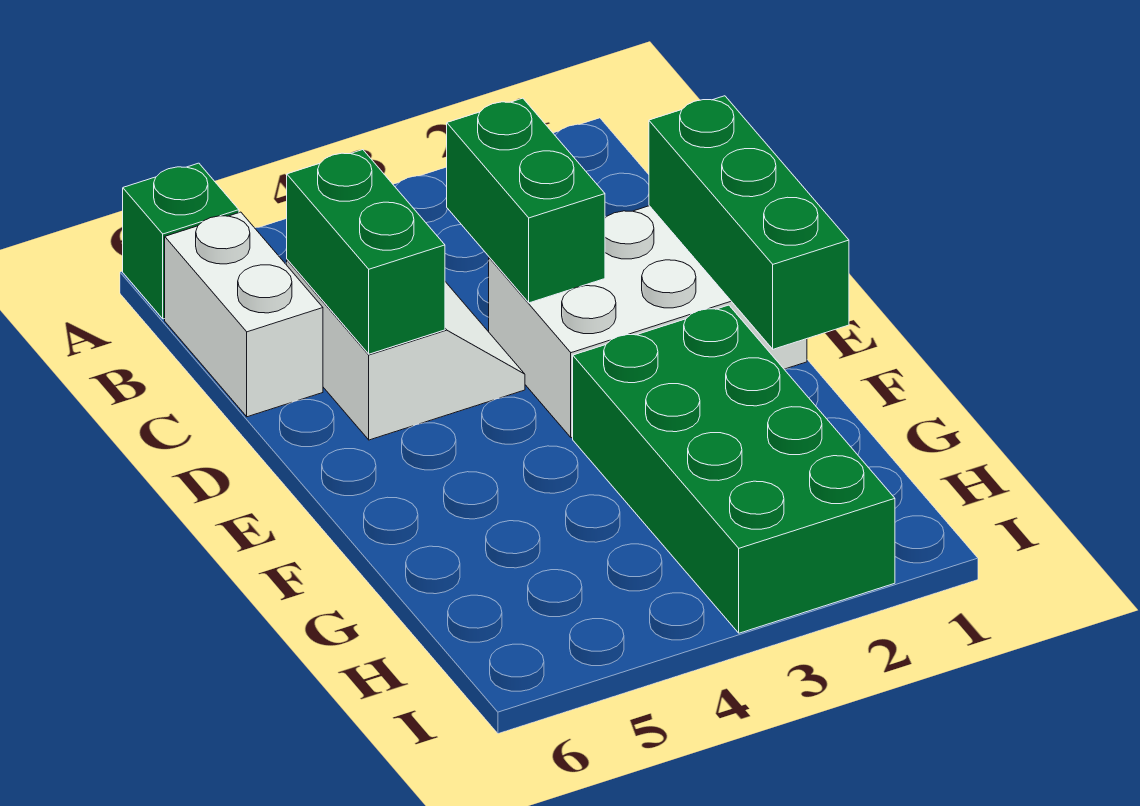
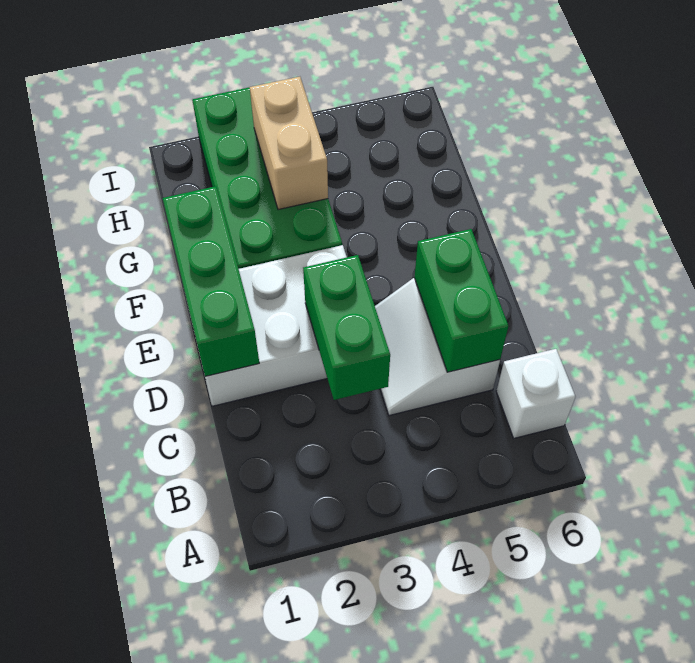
green brick A6 level 1 -> none
white brick B6:C6 level 1 -> white brick B6 level 1
none -> tan brick G3:H3 level 2

